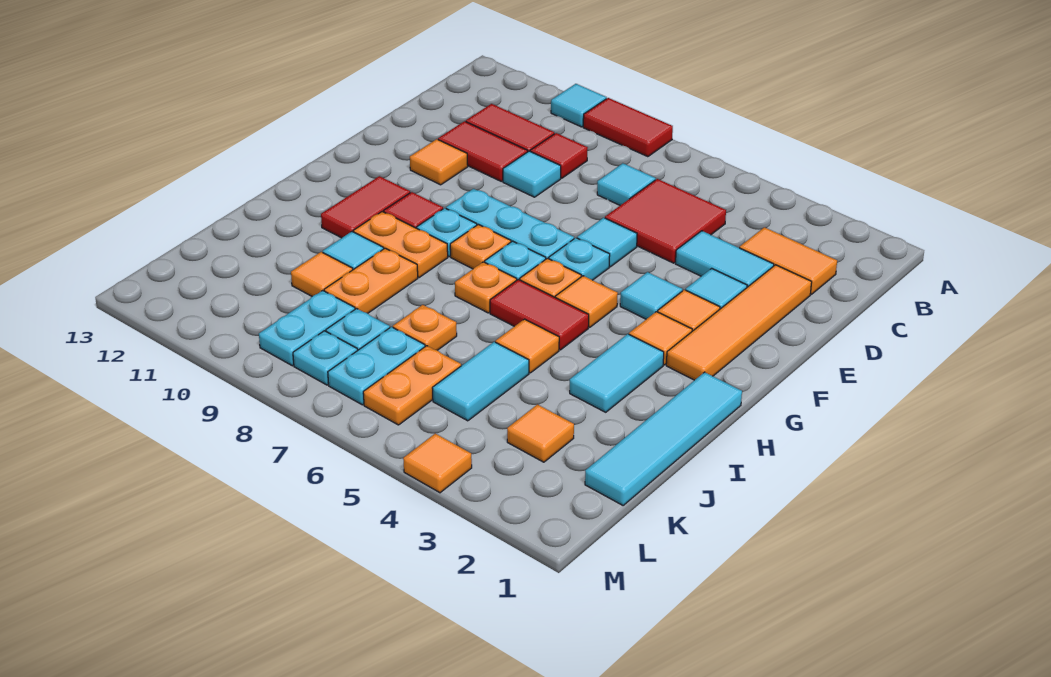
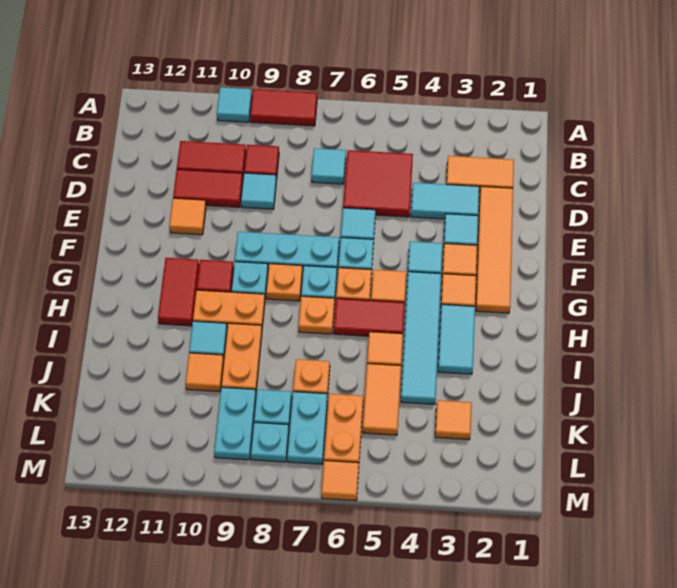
cyan tile H1:K1 level 1 -> cyan tile G4:J4 level 1
cyan tile J5:K5 level 1 -> orange tile J5:K5 level 1
orange tile M4 level 1 -> orange tile M6 level 1

